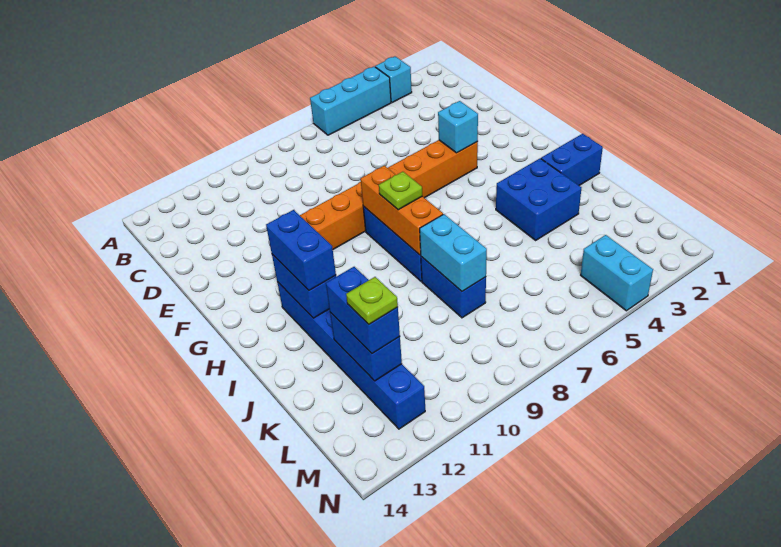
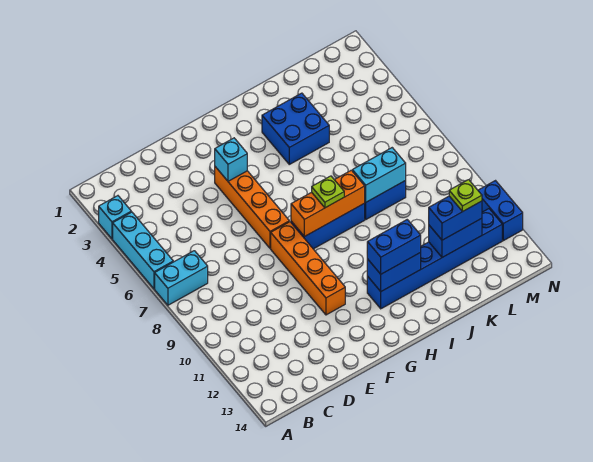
blue brick I1:I2 level 1 -> blue brick N11:N12 level 1
cyan brick M4:N4 level 1 -> cyan brick A7:B7 level 1

